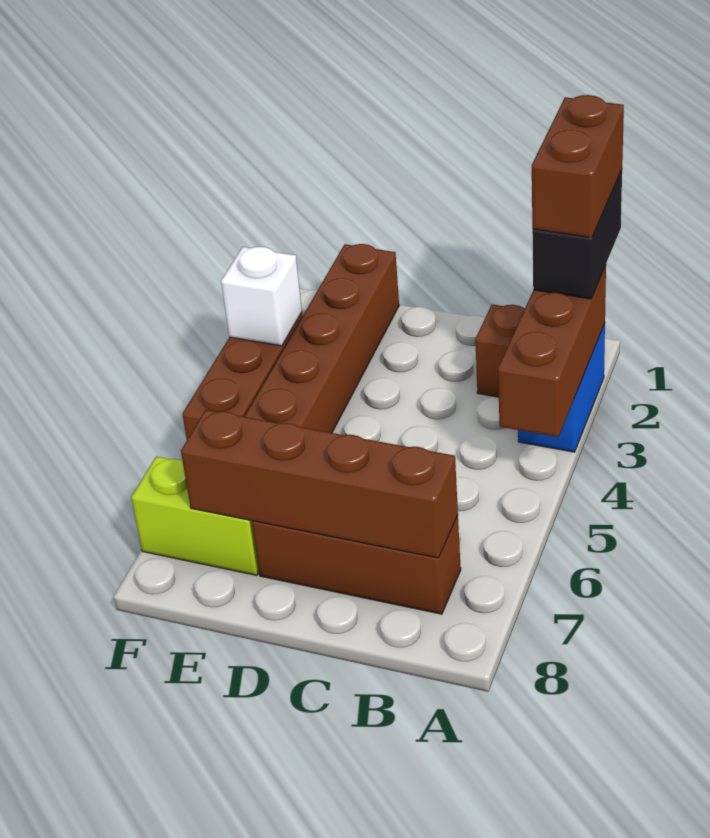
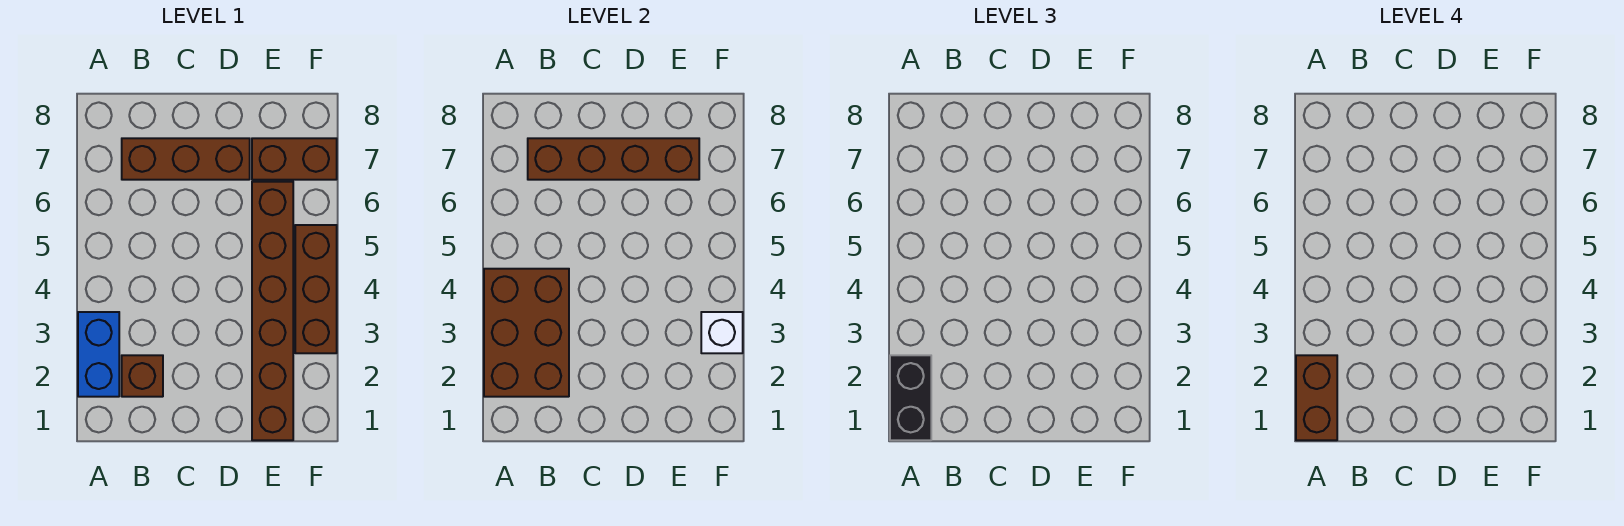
brown brick A2:A4 level 2 -> brown brick A2:B4 level 2
lime brick E7:F7 level 1 -> brown brick E7:F7 level 1

